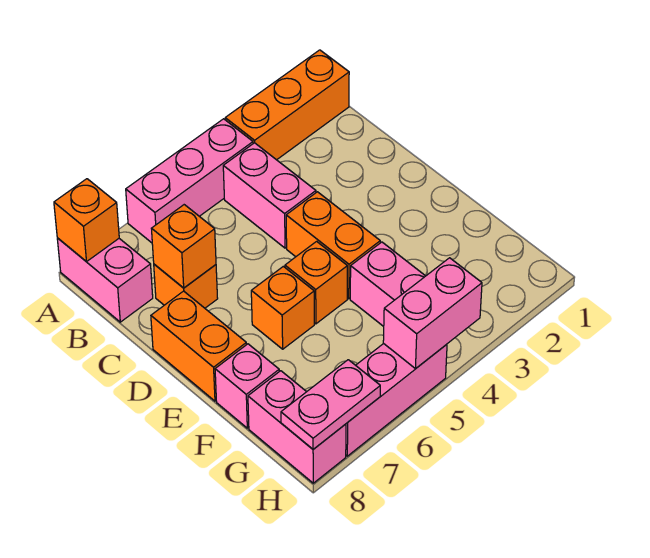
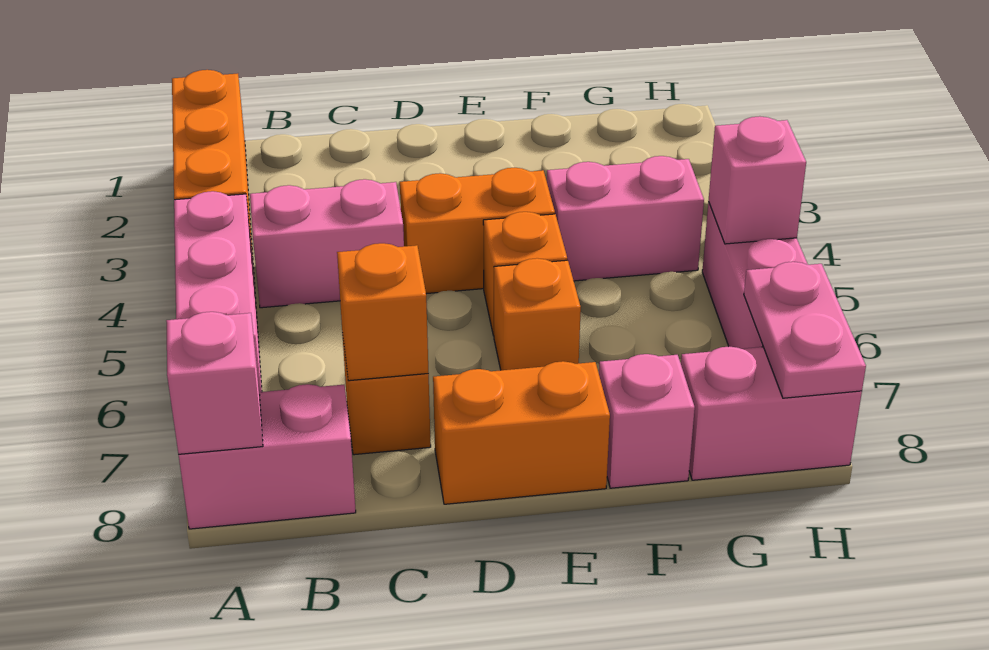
orange brick A8 level 2 -> pink brick A8 level 2
pink brick H4:H5 level 2 -> pink brick H5 level 2

